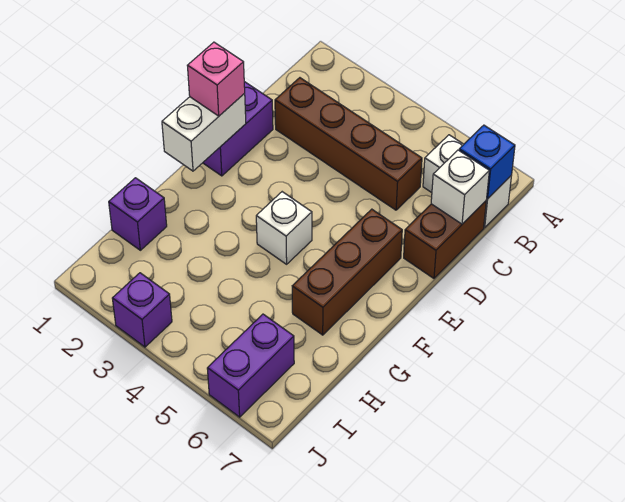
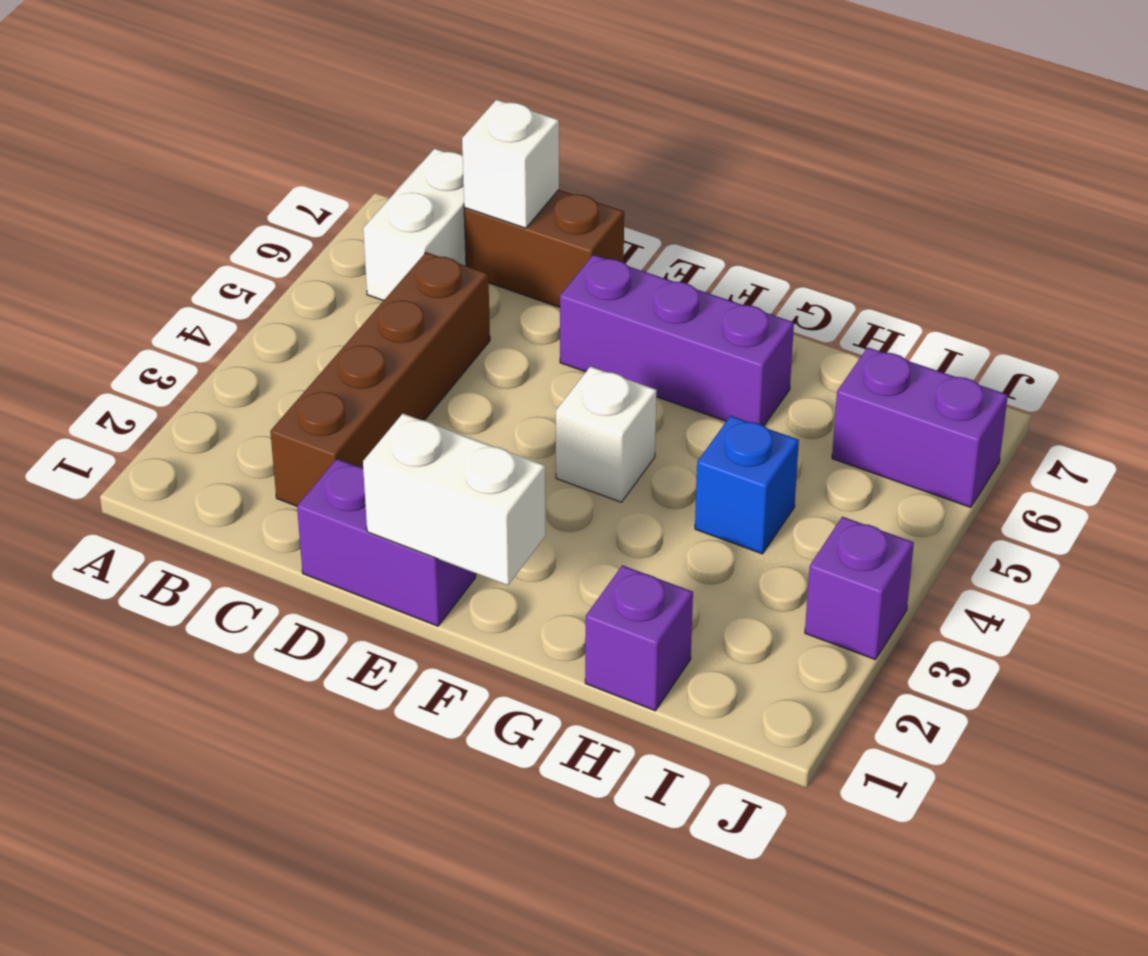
blue brick B7 level 2 -> blue brick H4 level 1
pink brick E1 level 3 -> none
brown brick E6:G6 level 1 -> purple brick E6:G6 level 1

